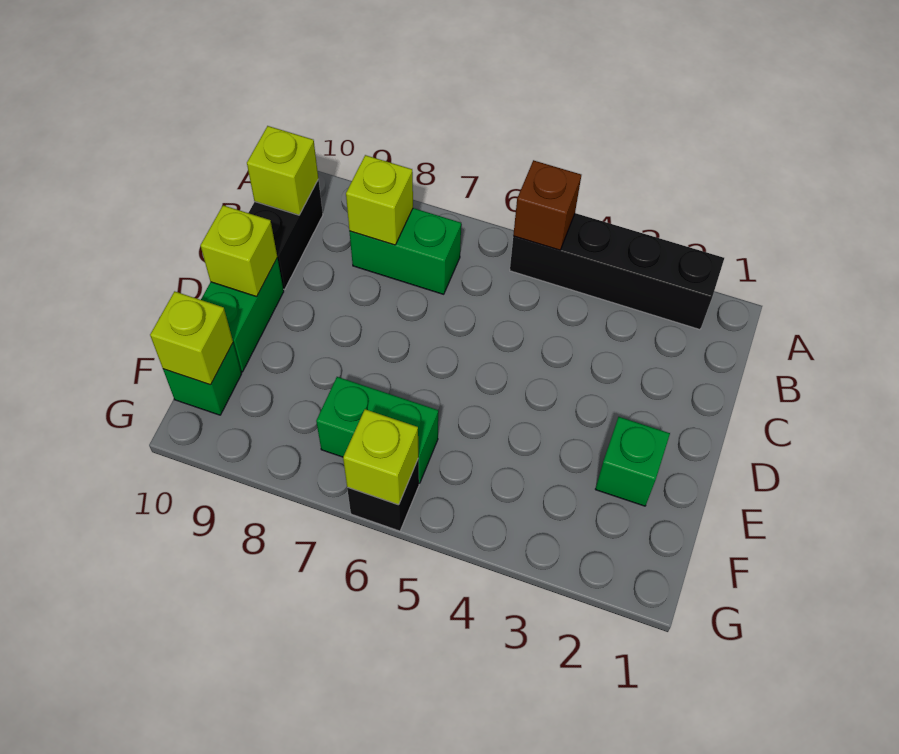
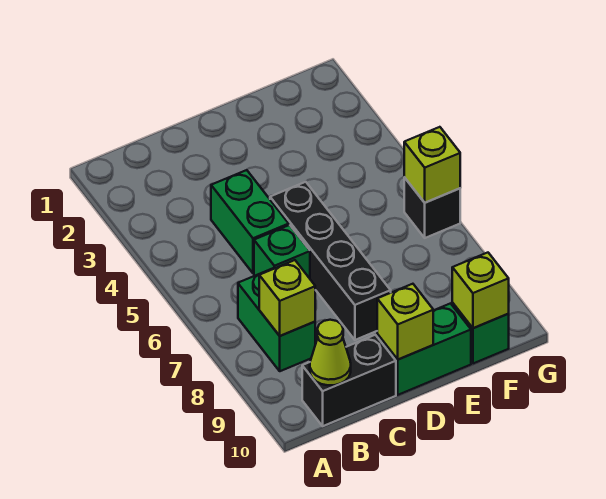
black brick A2:A5 level 1 -> black brick D5:D8 level 1
brown brick A5 level 2 -> none
lime brick B10 level 2 -> lime cone B10 level 2
green brick E2 level 1 -> green brick C6 level 1
green brick F6:F7 level 1 -> green brick C4:C5 level 1

